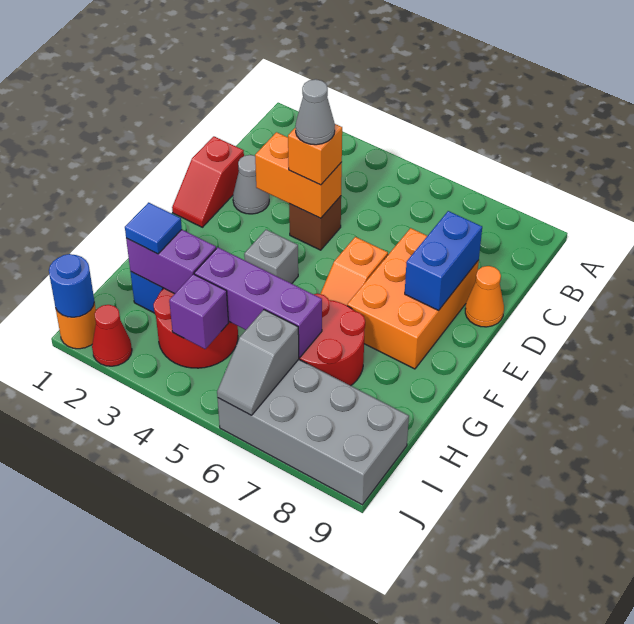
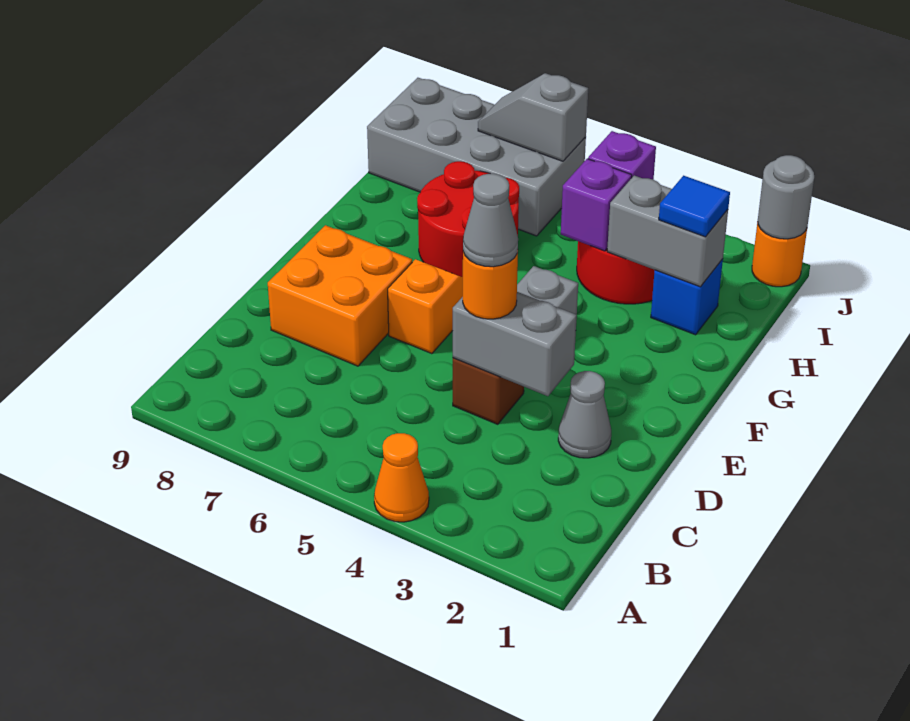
red slope D1:E1 level 1 top D -> none
orange brick D3:D4 level 2 -> grey brick D3:D4 level 2
orange brick D4 level 3 -> orange round brick D4 level 3
orange brick D7:F8 level 1 -> orange brick D7:E8 level 1
blue brick D8:E8 level 2 -> none
orange cone D9 level 1 -> orange cone A4 level 1
purple brick H2:H3 level 2 -> grey brick H2:H3 level 2
purple brick H4:H6 level 2 -> purple brick H4 level 2
grey slope I6:J6 level 2 top I -> grey slope J6:J7 level 2 top 6
blue round brick J1 level 2 -> grey round brick J1 level 2
red cone J2 level 1 -> none

